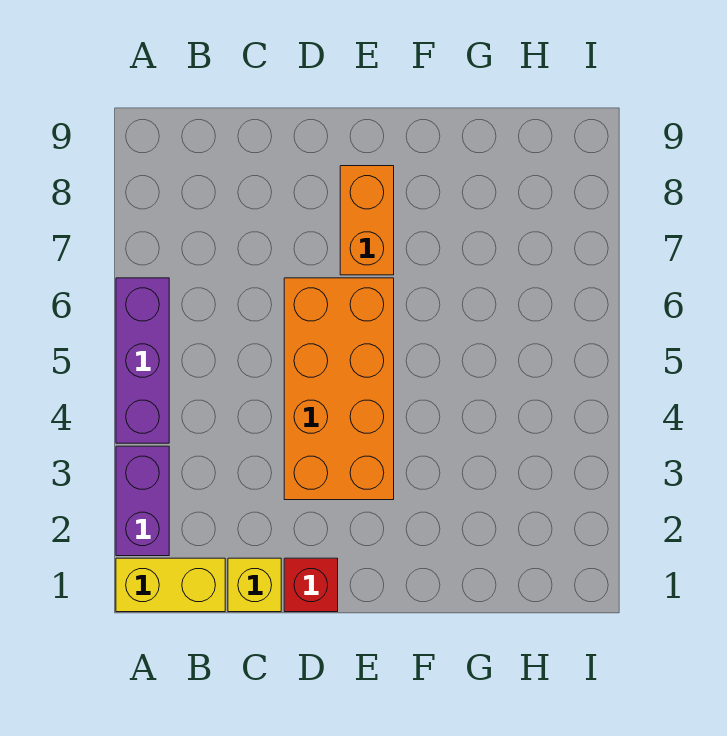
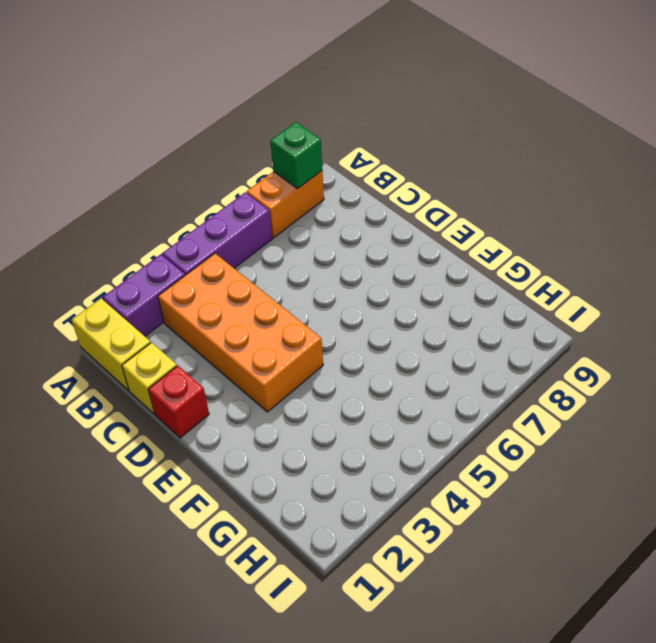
none -> green brick A8 level 2
orange brick D3:E6 level 1 -> orange brick B3:E4 level 1
orange brick E7:E8 level 1 -> orange brick A7:A8 level 1

